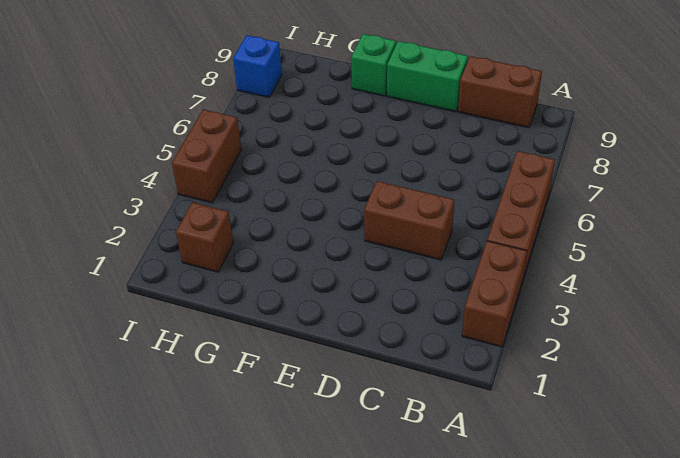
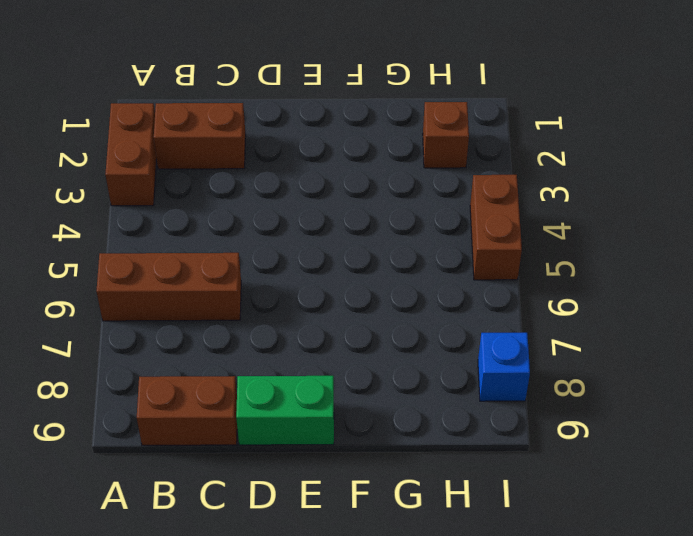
brown brick A4:A6 level 1 -> brown brick A6:C6 level 1
brown brick C4:D4 level 1 -> brown brick B2:C2 level 1
green brick F9 level 1 -> none

